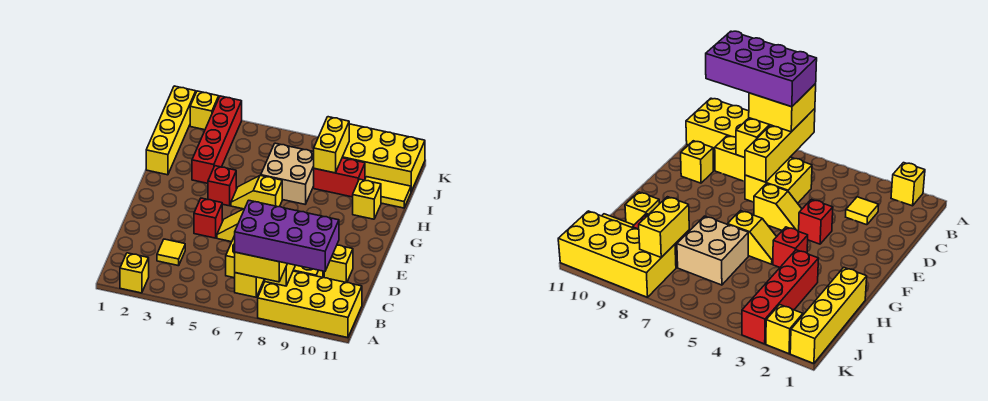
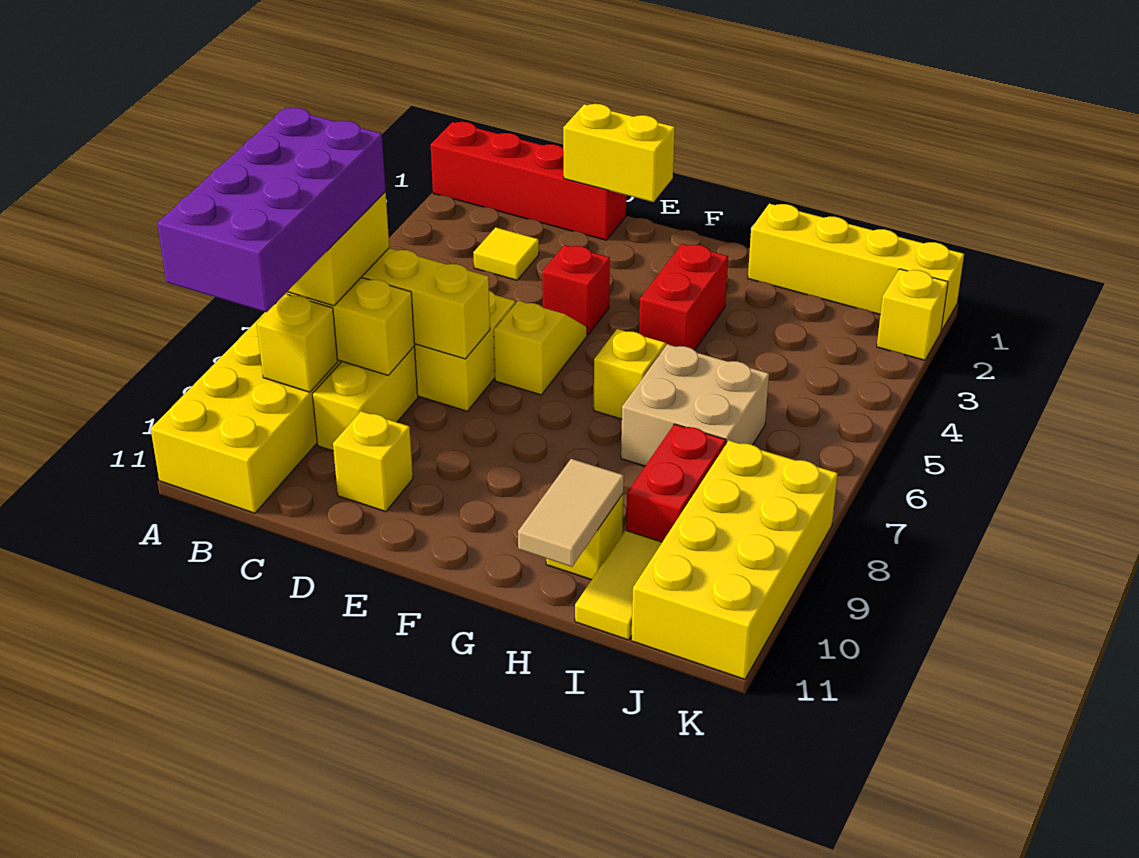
yellow brick A2 level 1 -> yellow brick B9 level 2
red brick G4 level 1 -> red brick G3:G4 level 1
red brick H3:K3 level 1 -> red brick A1:D1 level 1
none -> tan tile H10:H11 level 2
yellow brick I8:J8 level 2 -> yellow brick D1:E1 level 2

